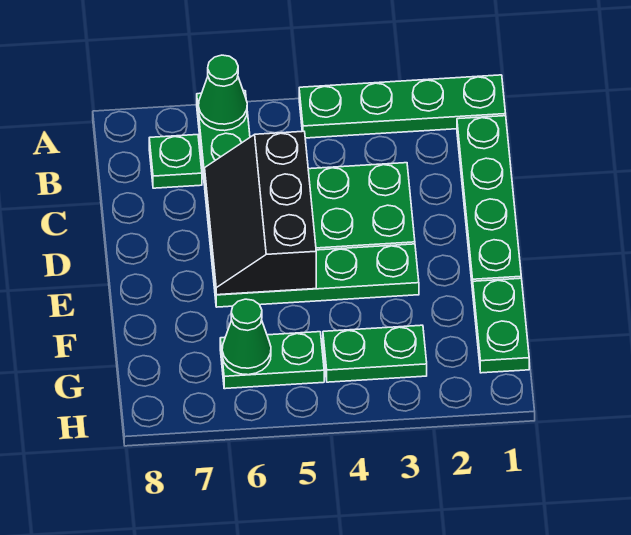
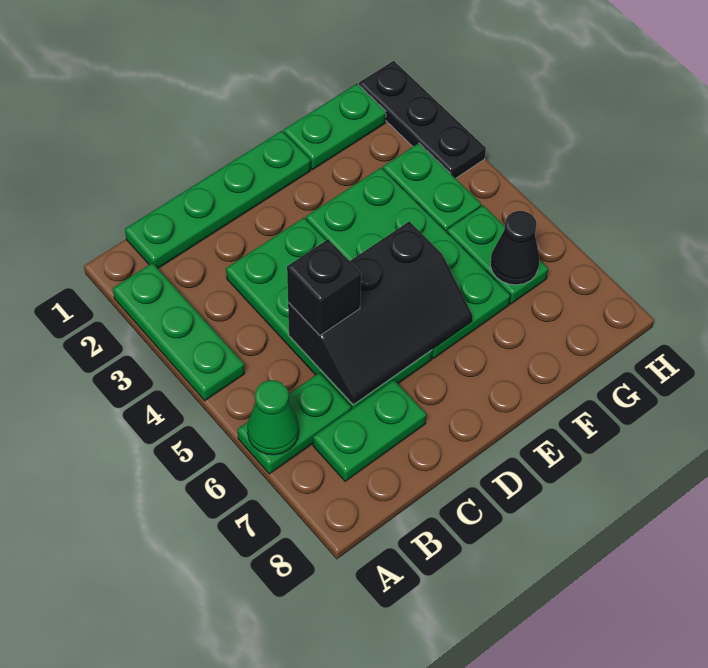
green plate A1:A4 level 1 -> green plate A2:A4 level 1
green plate B7 level 1 -> green plate B7:C7 level 1
none -> black brick C5 level 3
green plate E3:E6 level 1 -> green plate E3:F6 level 1
green cone G6 level 2 -> black cone G6 level 2
none -> black plate H1:H3 level 1

